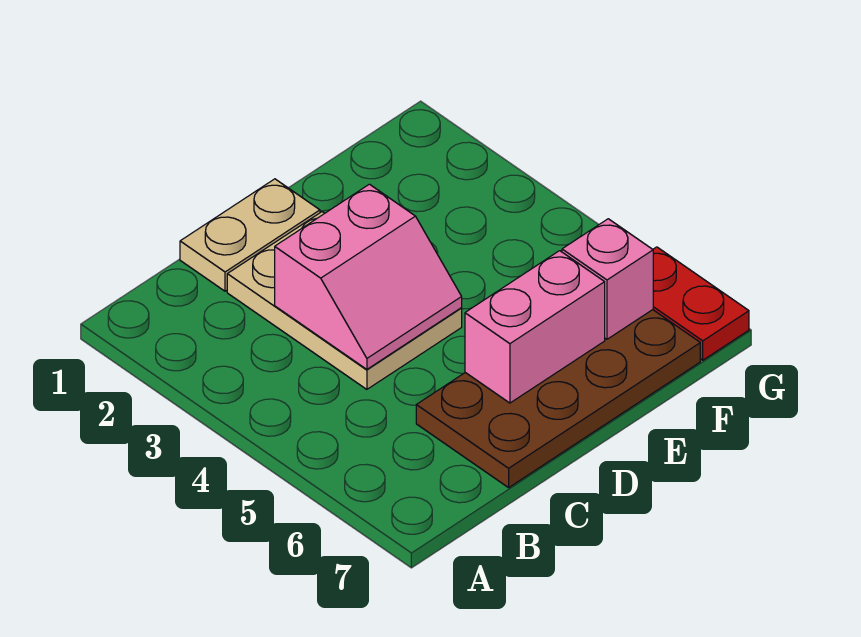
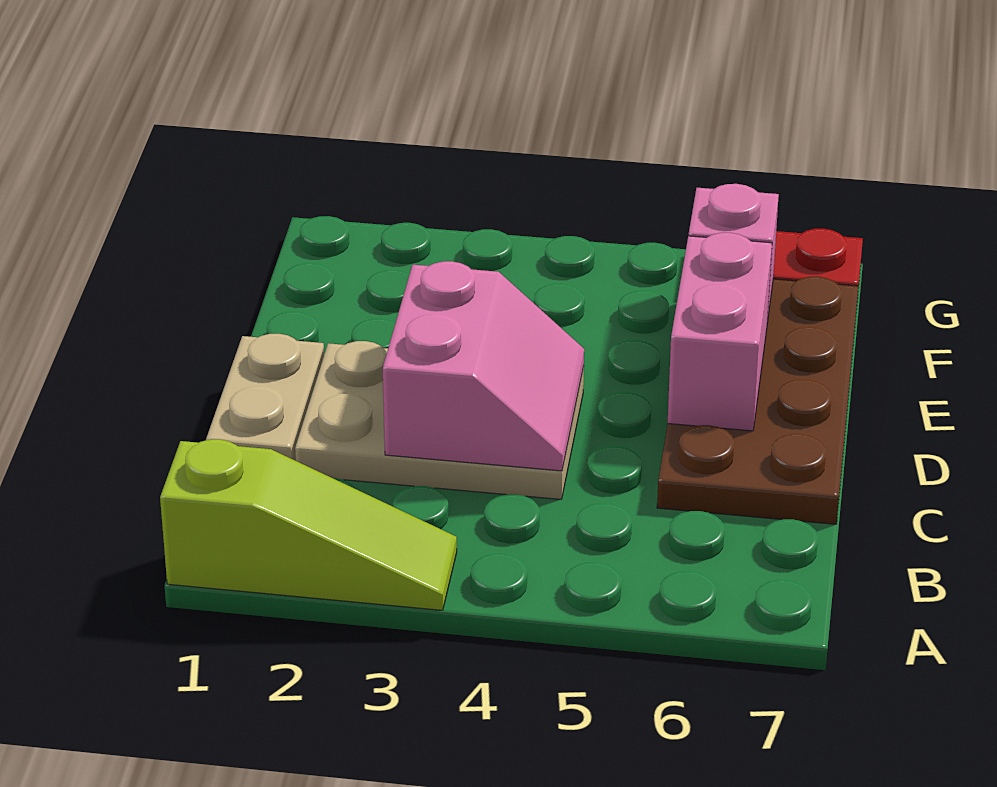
none -> lime slope A1:A3 level 1 top 1

